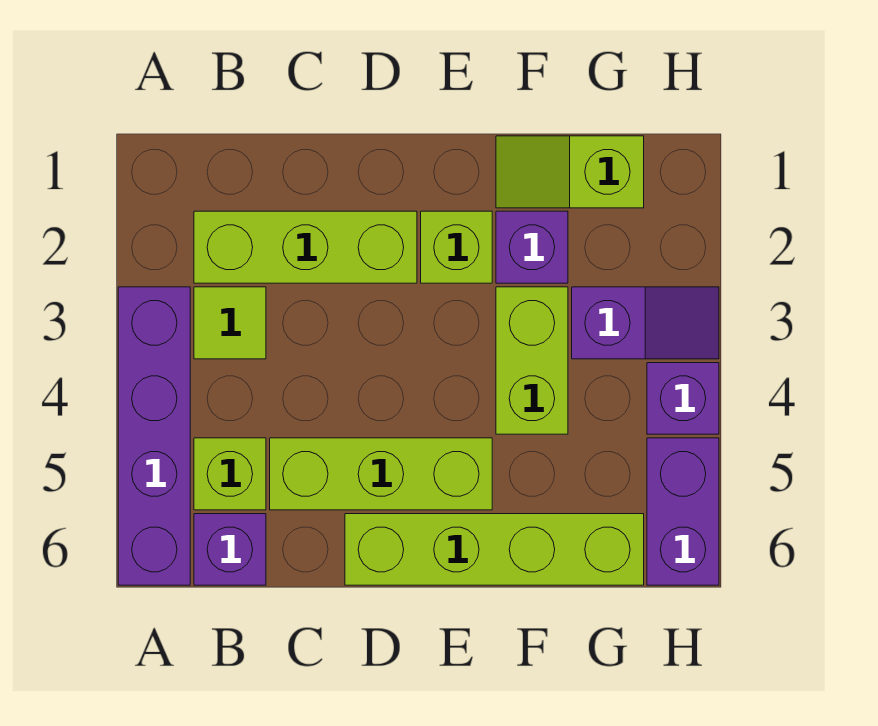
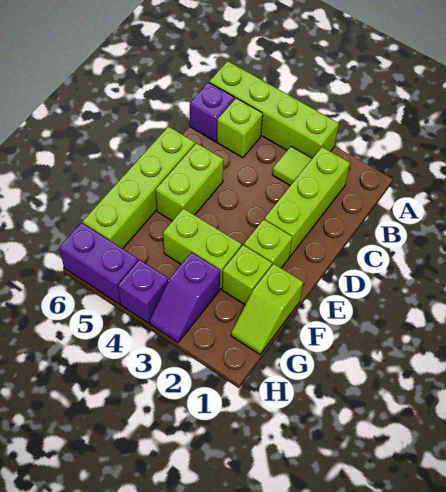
purple brick A3:A6 level 1 -> lime brick A3:A6 level 1
lime brick C5:E5 level 1 -> lime brick D5:E5 level 1
lime slope F1:G1 level 1 top G -> lime slope F1:G1 level 1 top F
purple brick F2 level 1 -> lime brick F2 level 1

